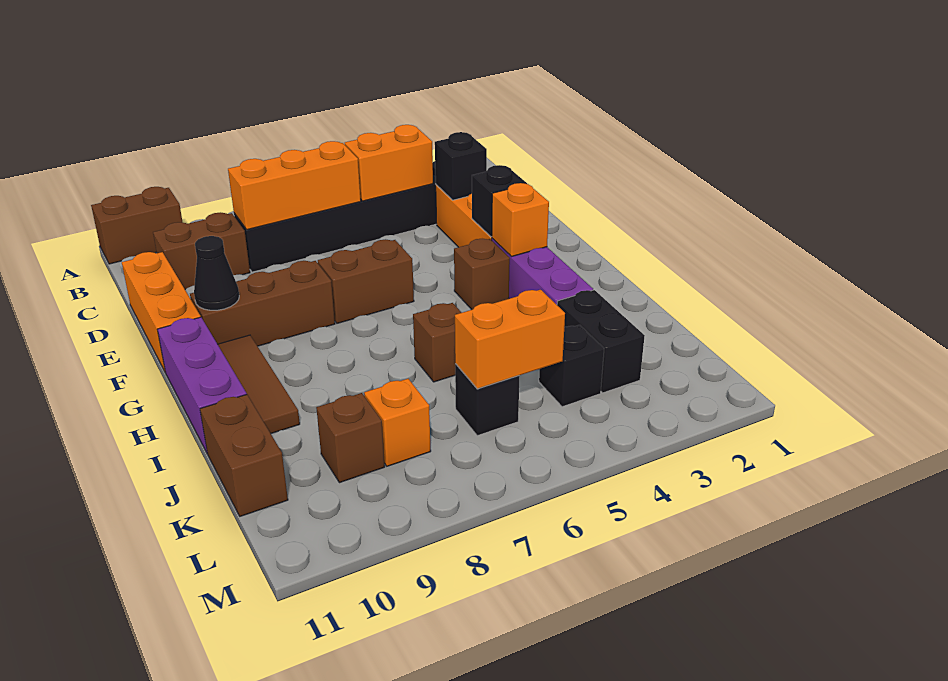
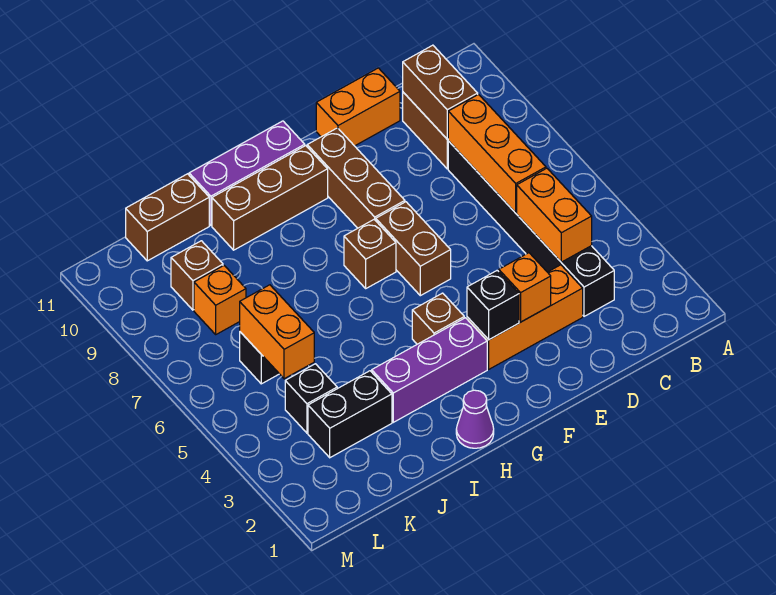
brown brick A10:A11 level 1 -> brown brick C9:C10 level 2
black brick D3 level 2 -> none
orange brick D11:F11 level 1 -> orange brick D11:E11 level 1
black cone F10 level 2 -> none
orange brick G3 level 2 -> orange brick E3 level 2
brown tile G10:I10 level 1 -> brown brick G10:I10 level 1
none -> purple cone H1 level 1
brown brick I6 level 1 -> brown brick G7 level 1

